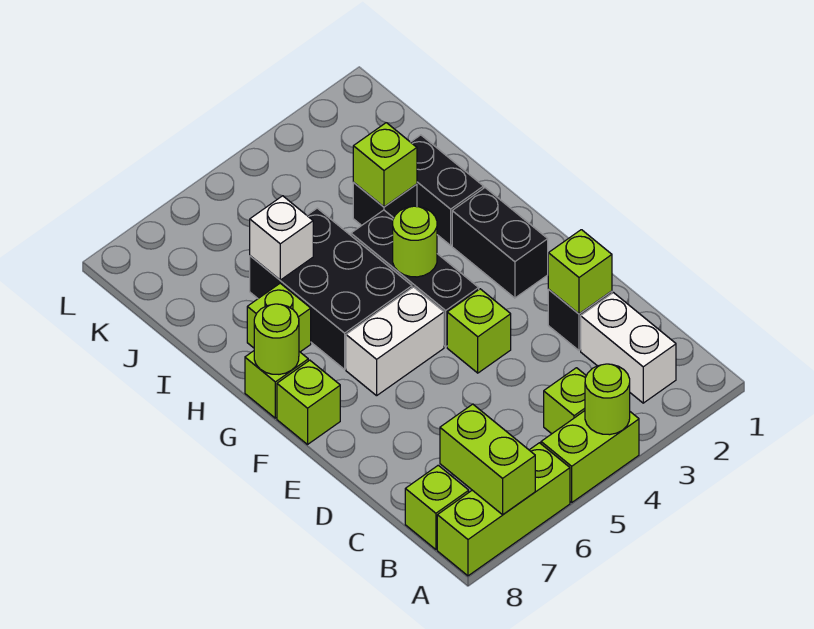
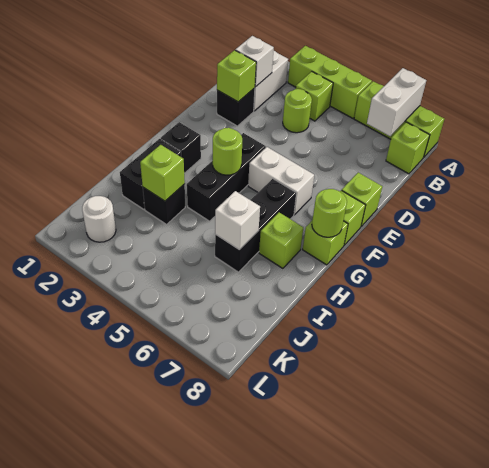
lime brick A4:A5 level 1 -> lime brick A3:A5 level 1
lime round brick A4 level 2 -> lime round brick C4 level 1
lime brick A7:B7 level 2 -> white brick A7:B7 level 2
none -> white brick C2 level 2
lime brick E4 level 1 -> lime brick E8 level 1
black brick F2:G2 level 1 -> black brick G2 level 1
black brick G5:I6 level 1 -> black brick G6:I6 level 1
none -> white round brick K2 level 1

